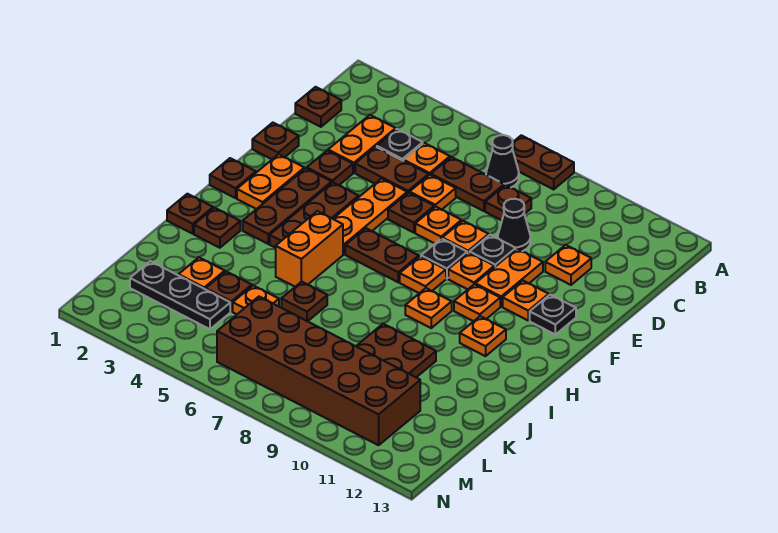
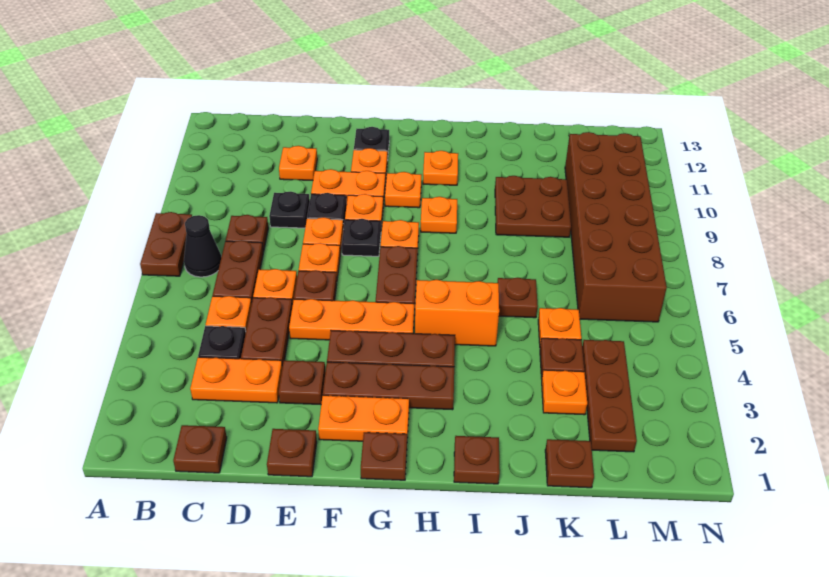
black cone D9 level 1 -> black plate D9 level 1
brown plate I2 level 1 -> brown plate K1 level 1
black plate L2:L4 level 1 -> brown plate L2:L4 level 1

